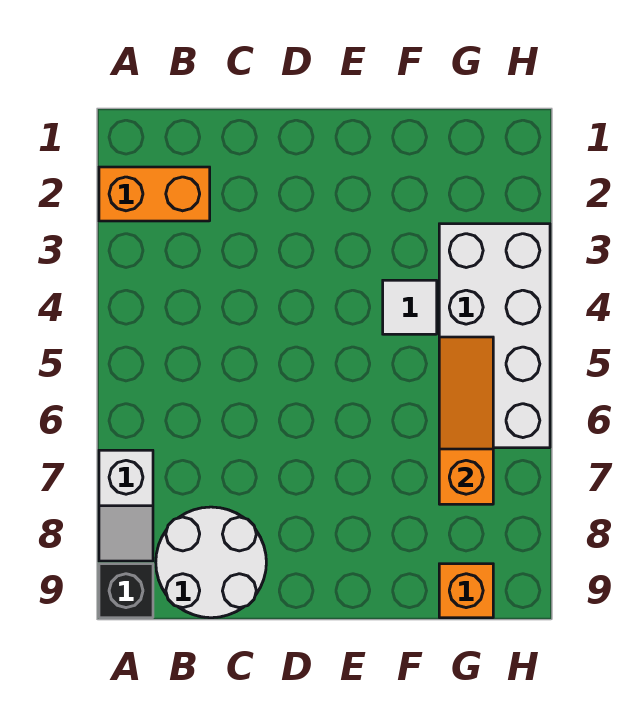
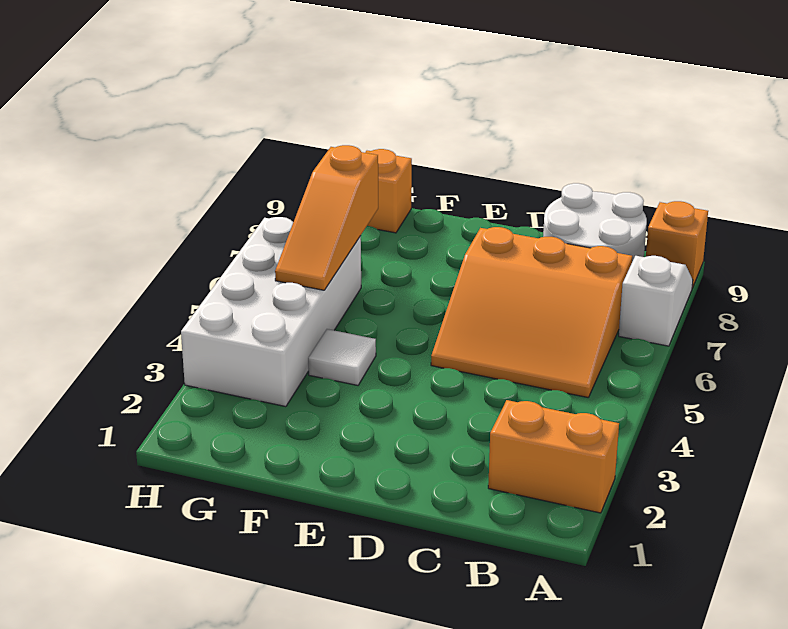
black brick A9 level 1 -> orange brick A9 level 1
none -> orange slope B5:D7 level 1 top 7

